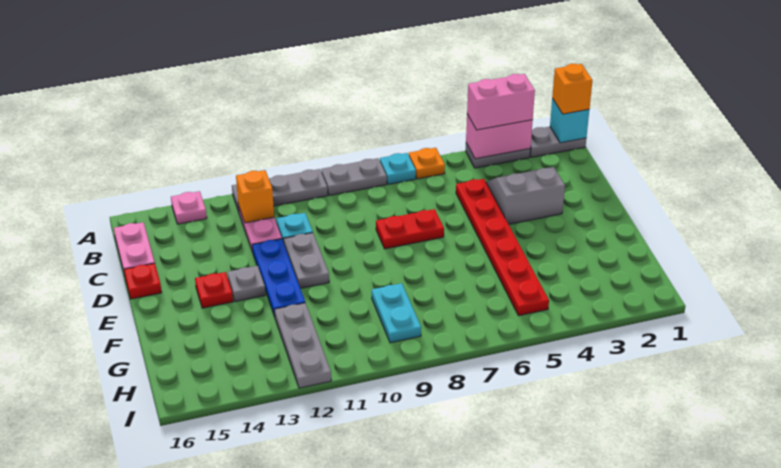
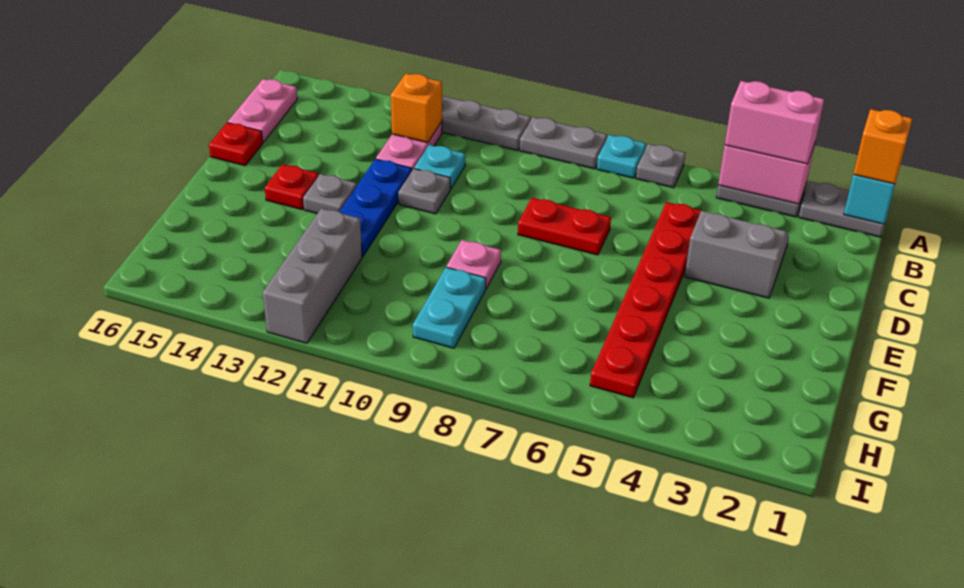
orange plate A6 level 1 -> grey plate A6 level 1
pink plate A14 level 1 -> pink plate F9 level 1
grey plate D11:E11 level 1 -> grey plate D11 level 1
grey plate G12:I12 level 1 -> grey brick G12:I12 level 1

